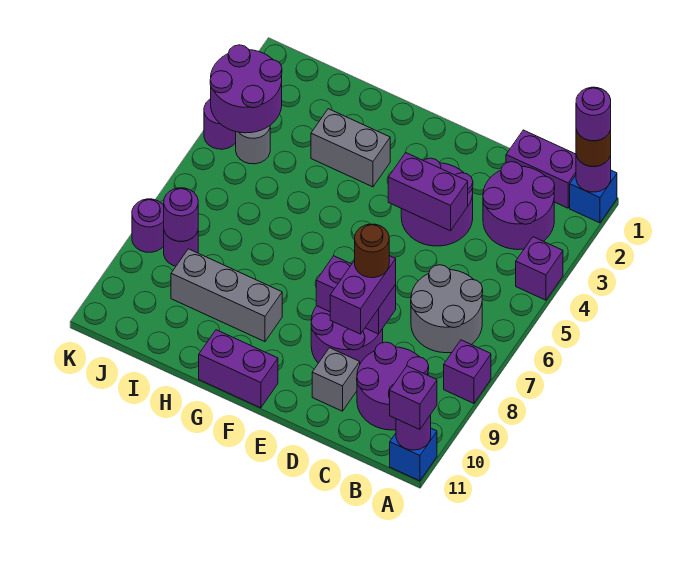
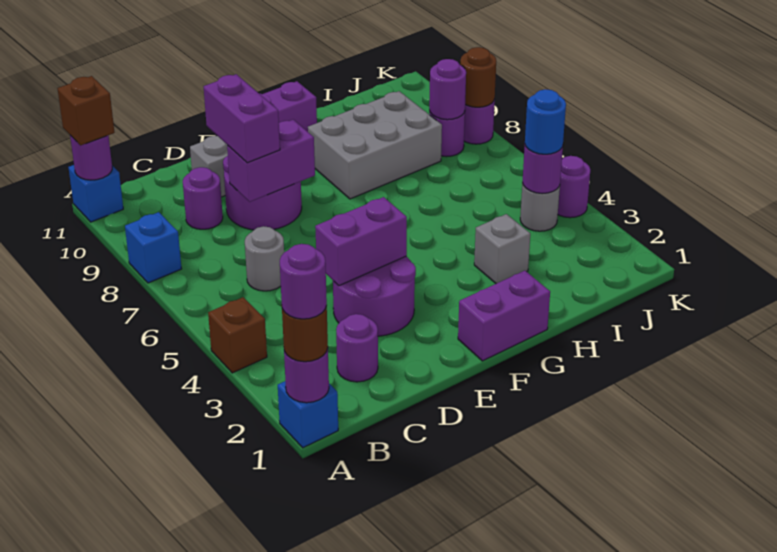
purple brick A4 level 1 -> brown brick A4 level 1
purple brick A8 level 1 -> blue brick A8 level 1
purple brick A11 level 3 -> brown brick A11 level 3
purple brick B1:C1 level 1 -> purple brick F1:G1 level 1
purple round brick B2:C3 level 1 -> purple round brick C2 level 1
grey round brick B6:C7 level 1 -> grey round brick C6 level 1
purple round brick B9:C10 level 1 -> purple round brick C9 level 1
brown round brick D8 level 4 -> brown round brick K8 level 2
grey brick G3:H3 level 1 -> grey brick H3 level 1
grey brick G9:I9 level 1 -> grey brick G8:I9 level 1
purple round brick J3:K4 level 2 -> purple round brick J4 level 2
none -> blue round brick J4 level 3

